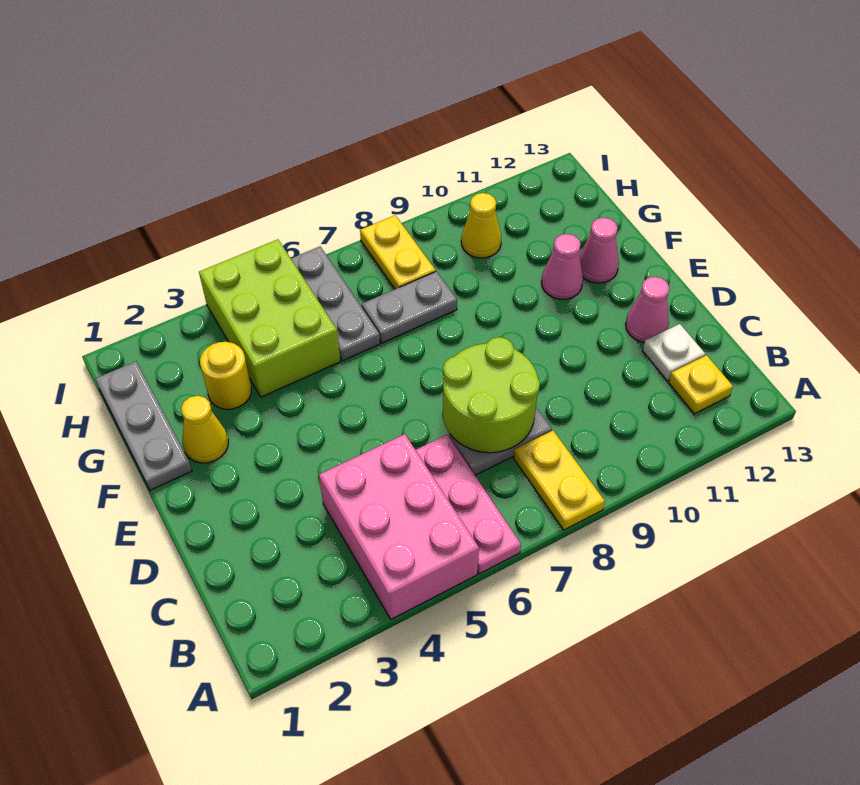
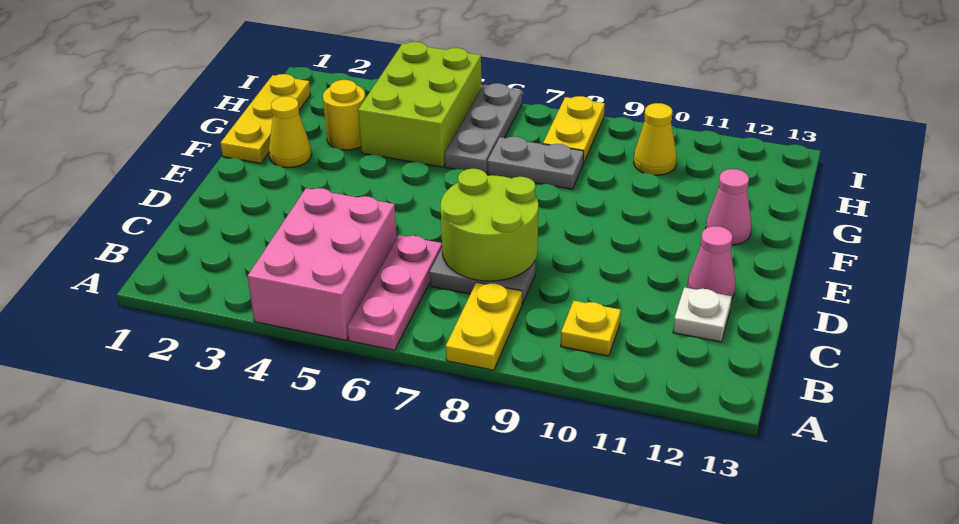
yellow plate B12 level 1 -> yellow plate B10 level 1
grey plate F1:H1 level 1 -> yellow plate F1:H1 level 1
pink cone F11 level 1 -> none

